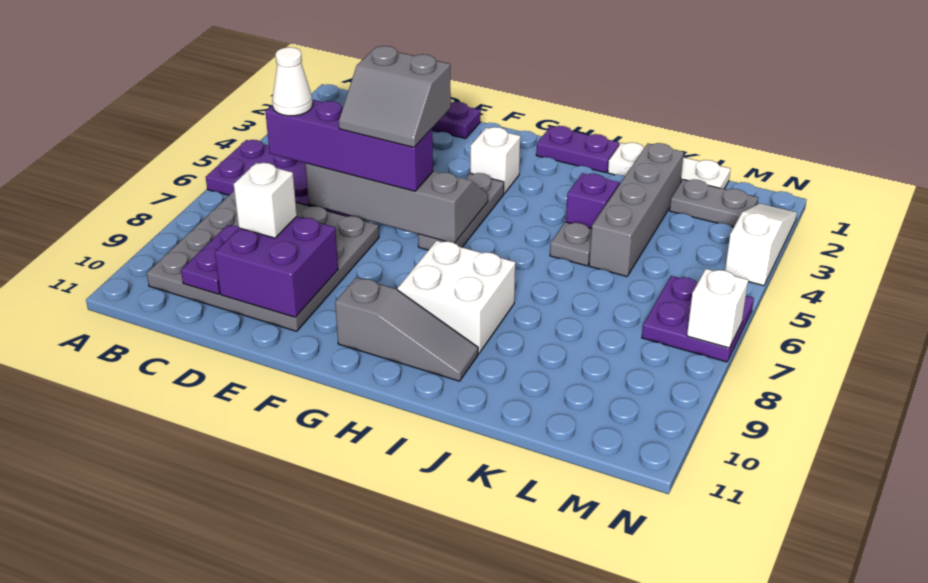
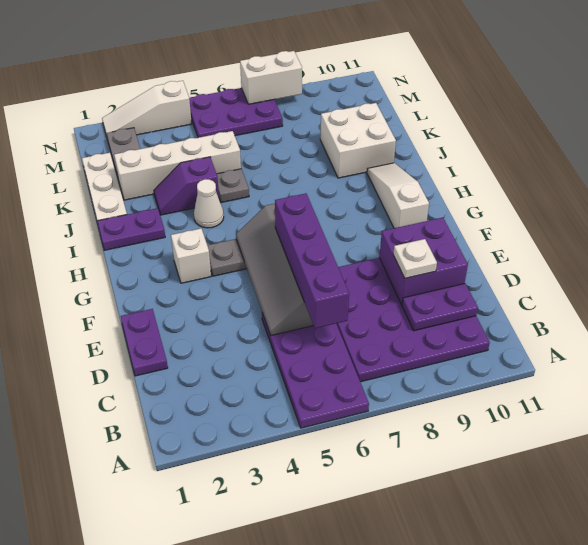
grey plate B7:E10 level 1 -> purple plate B7:E10 level 1
white cone C6 level 4 -> white cone I4 level 1
white brick D9 level 3 -> white plate D9 level 3
grey slope E5:F6 level 4 top 5 -> none
grey slope G10:I10 level 1 top G -> white slope G10:I10 level 1 top G
purple plate H1:I1 level 1 -> purple plate I1:I2 level 1
white brick H8:I9 level 1 -> white brick J9:K10 level 1
grey brick K2:K5 level 1 -> white brick K2:K5 level 1
purple plate M6:N7 level 1 -> purple plate M5:N7 level 1
white brick N7 level 2 -> white brick N7:N8 level 2

